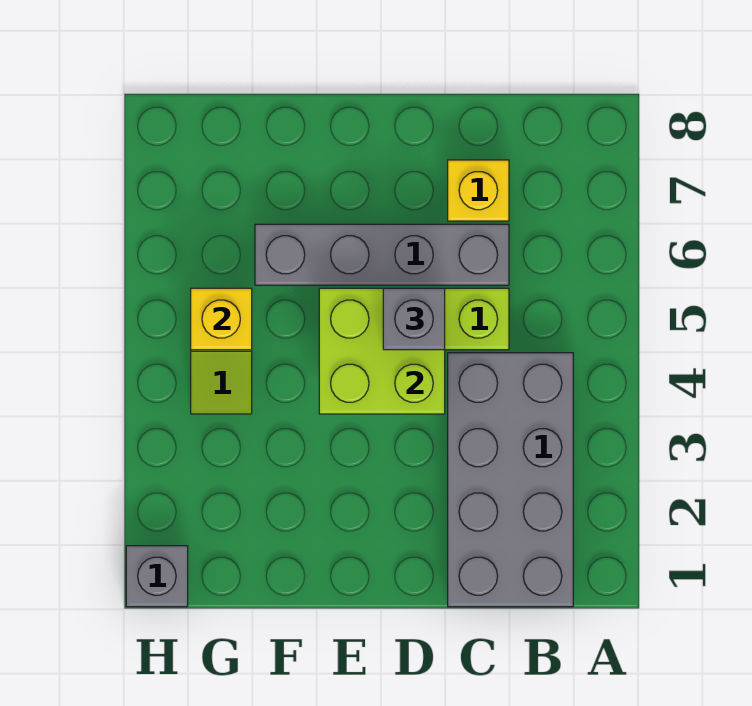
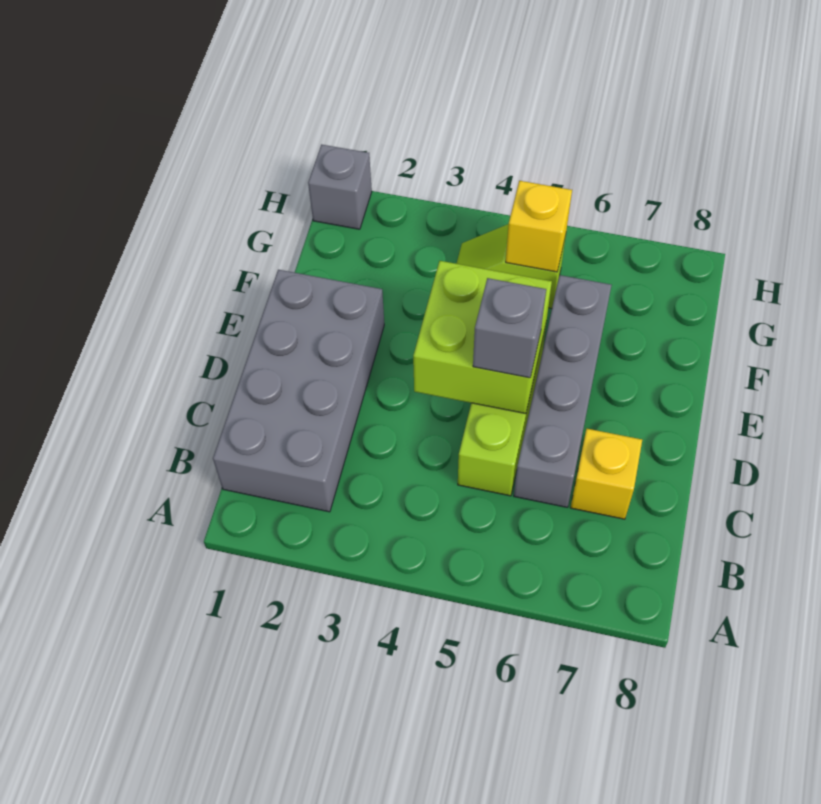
grey brick B1:C4 level 1 -> grey brick B1:E2 level 1

